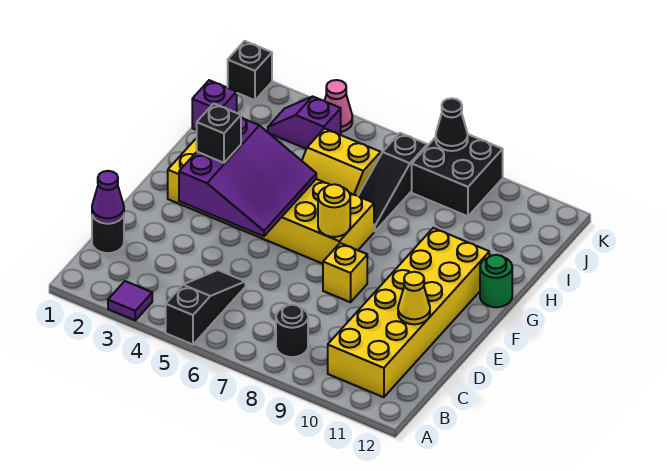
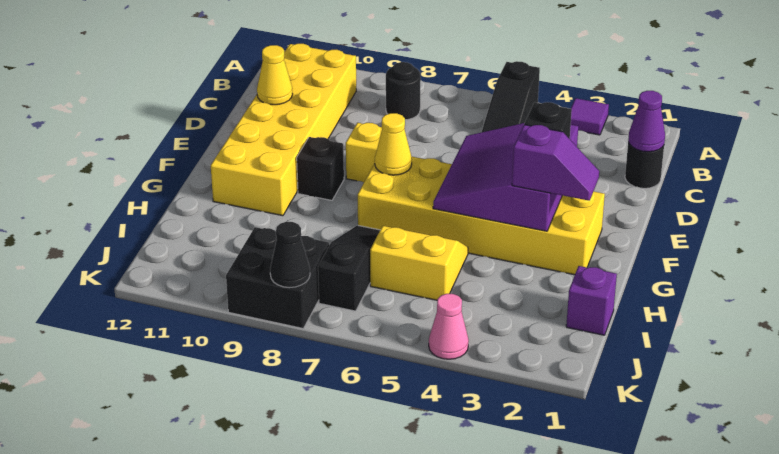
yellow round brick F7 level 2 -> yellow cone F7 level 2
green round brick G12 level 1 -> none
purple slope J3:J4 level 1 top 4 -> purple slope G2:G3 level 3 top 3
black brick K1 level 1 -> black brick F9 level 1

